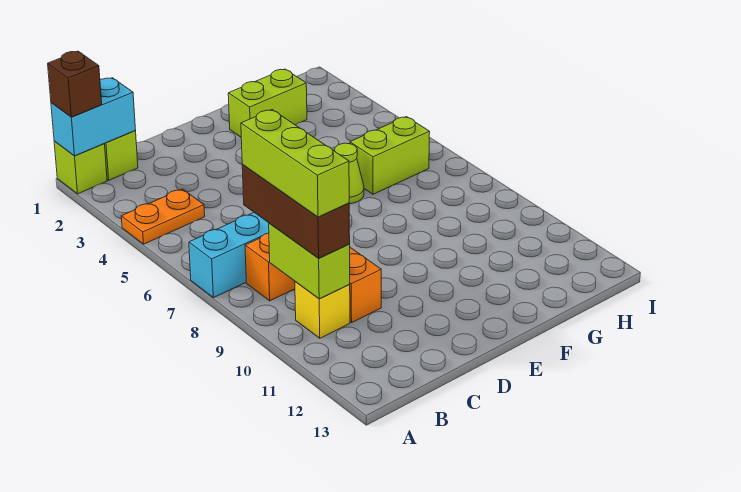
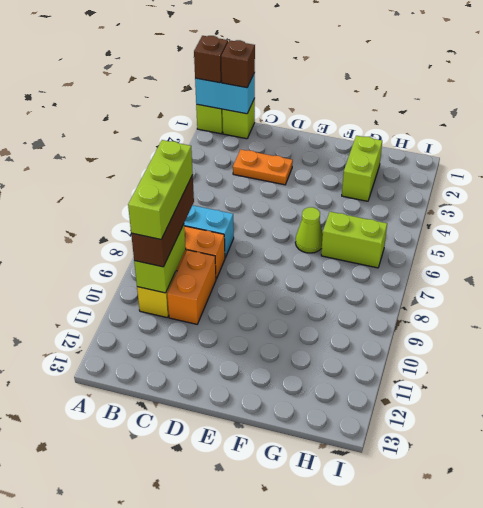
orange plate A4:B4 level 1 -> orange plate C3:D3 level 1
none -> brown brick B1 level 3
lime brick F2:G2 level 1 -> lime brick G2:G3 level 1

